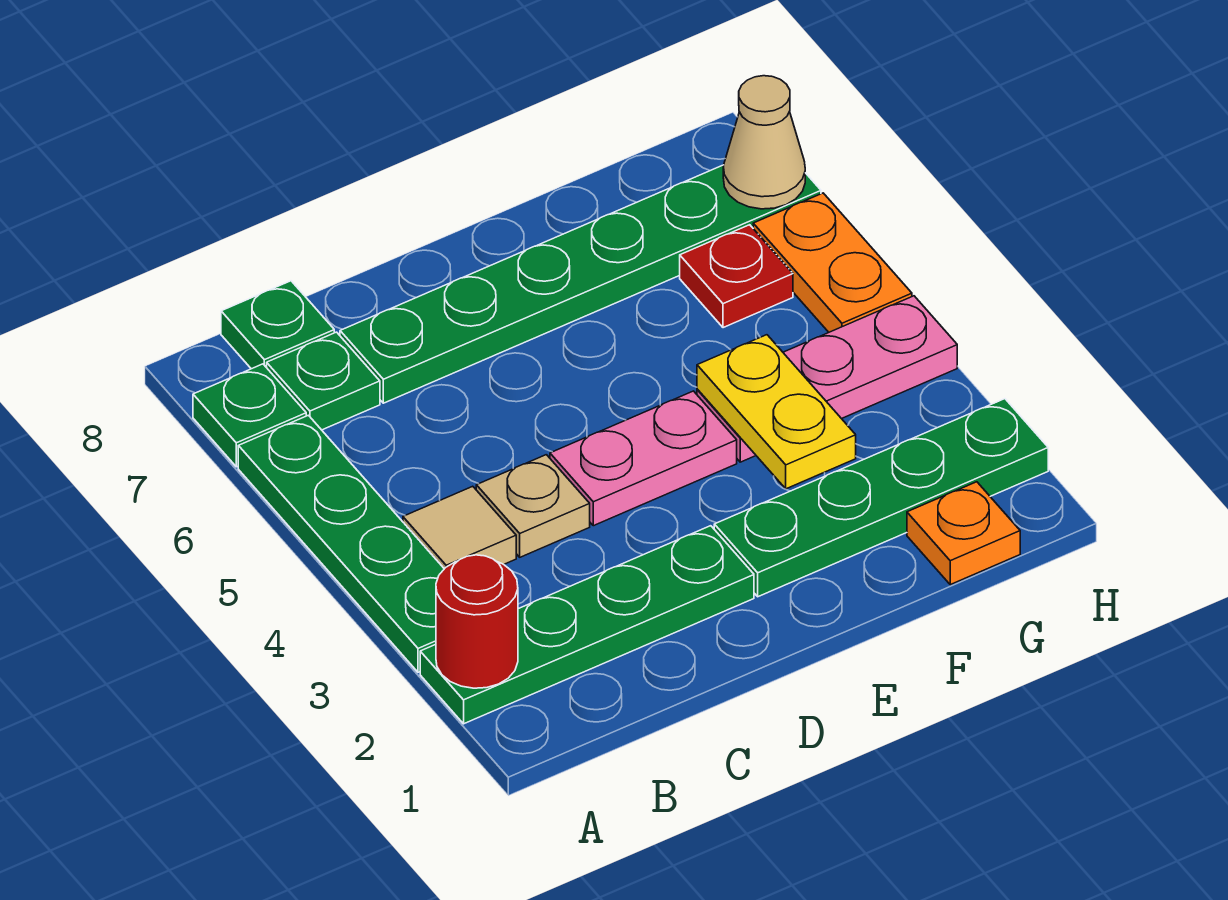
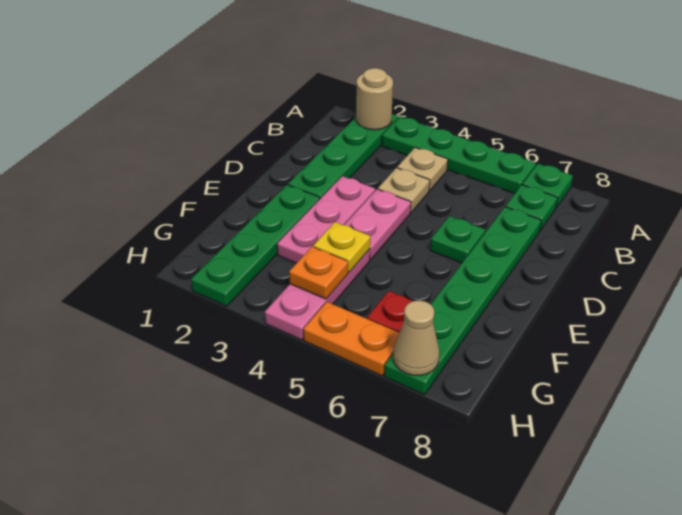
red round brick A2 level 2 -> tan round brick A2 level 2
tan tile B4 level 1 -> tan plate B4 level 1
green plate B8 level 1 -> green plate D6 level 1
none -> pink plate D3:F3 level 1
yellow plate F3:F4 level 2 -> yellow plate F4 level 2
orange plate G1 level 1 -> orange plate G4 level 2

